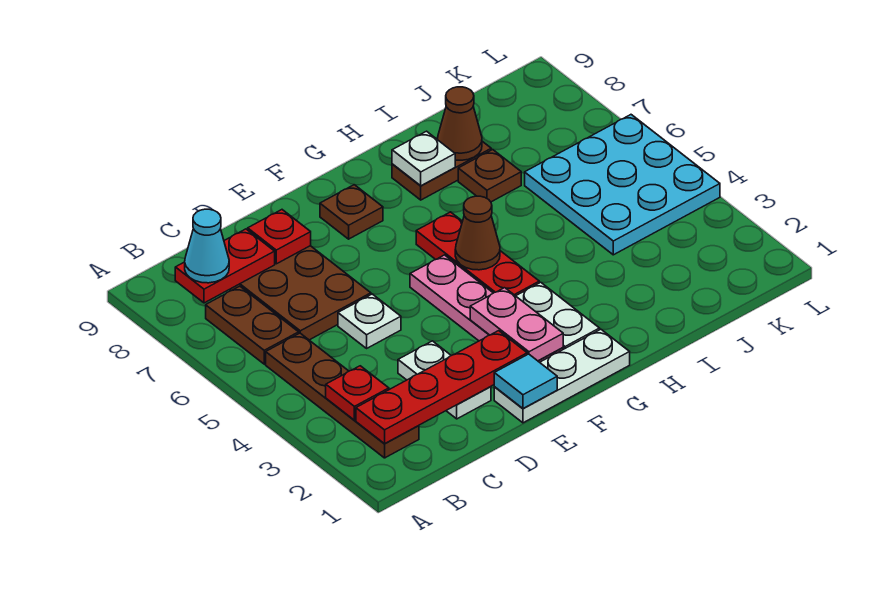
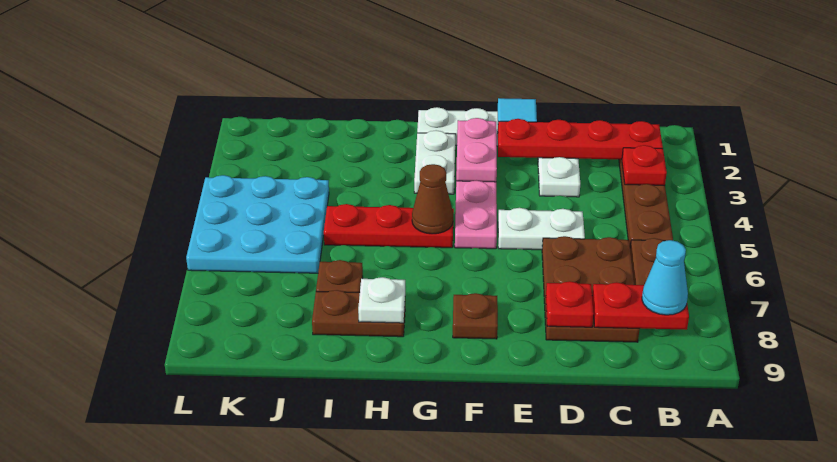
white plate D5 level 1 -> white plate D5:E5 level 1
red plate G4:G6 level 1 -> red plate G5:I5 level 1
brown cone I8 level 2 -> none

